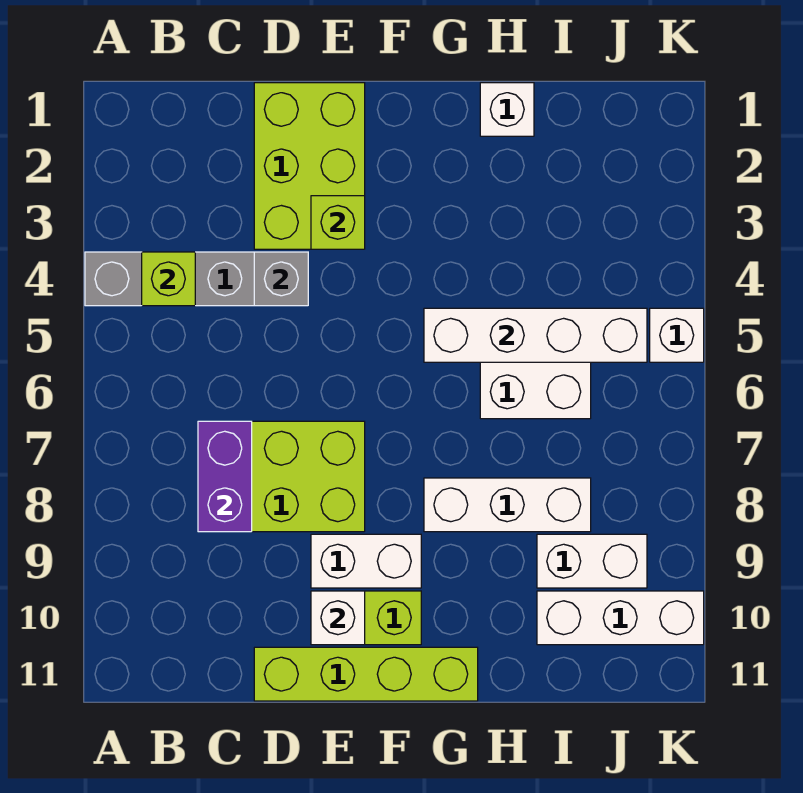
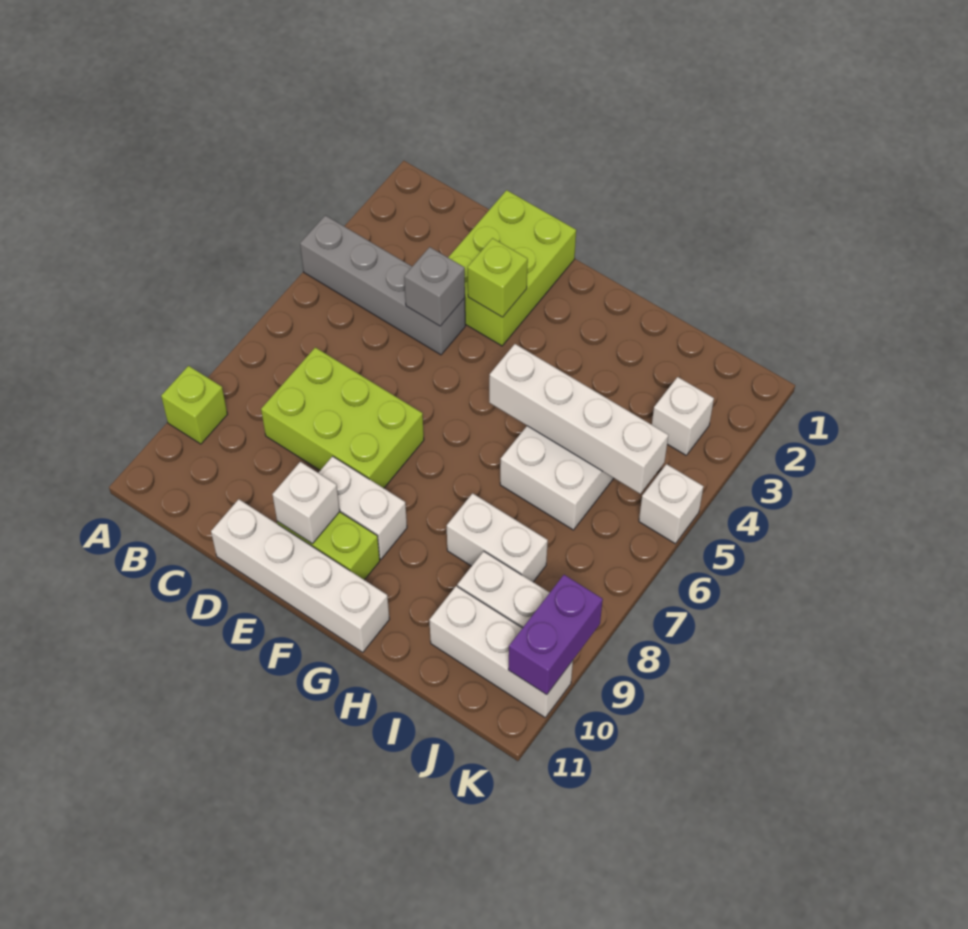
lime brick B4 level 2 -> lime brick A9 level 1
purple brick C7:C8 level 2 -> purple brick K9:K10 level 2
lime brick D11:G11 level 1 -> white brick D11:G11 level 1
white brick G8:I8 level 1 -> white brick H8:I8 level 1
white brick H1 level 1 -> white brick J3 level 1

